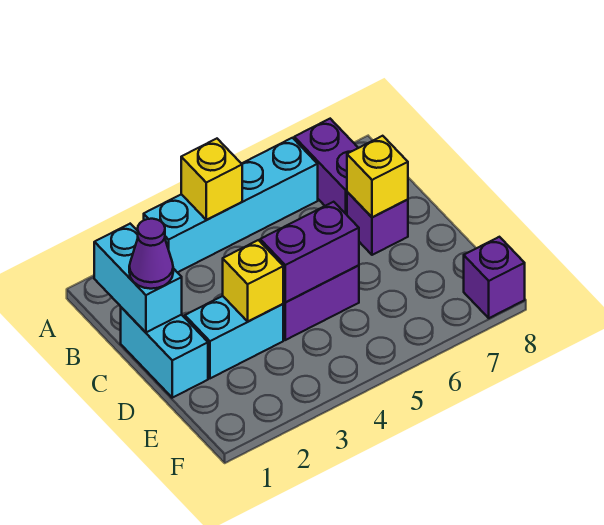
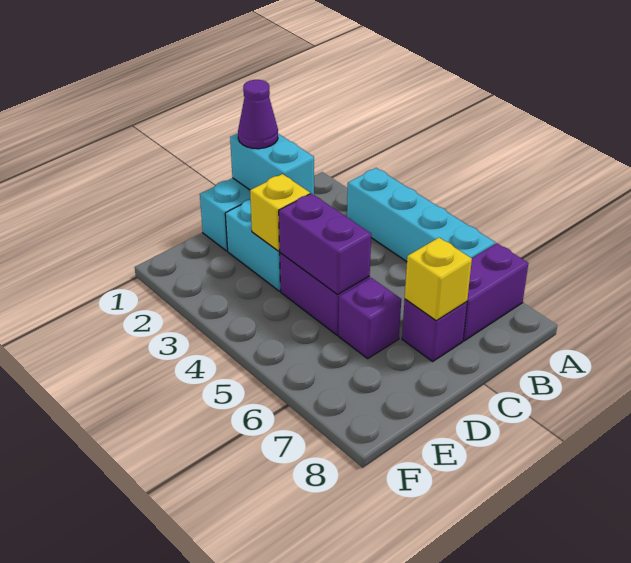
yellow brick A4 level 2 -> none
cyan brick B1:C1 level 2 -> cyan brick C1:C2 level 2
purple brick F8 level 1 -> purple brick D6 level 1

